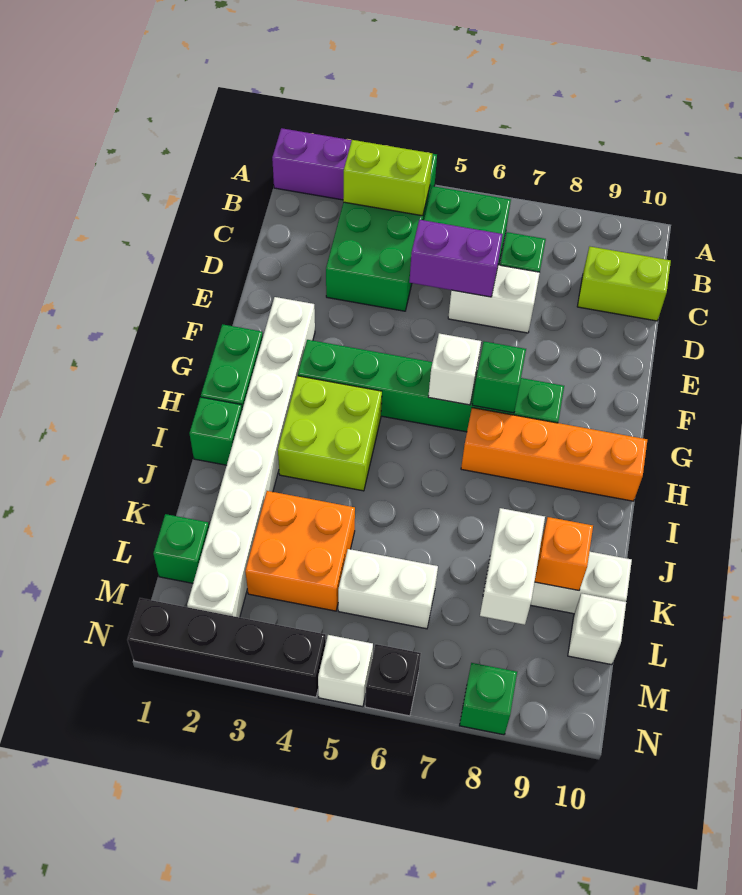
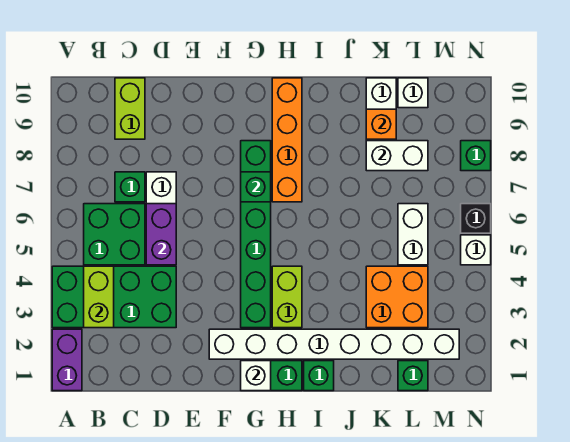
white brick G6 level 2 -> white brick G1 level 2
lime brick H3:I4 level 1 -> lime brick H3:H4 level 1
black brick N1:N4 level 1 -> none

